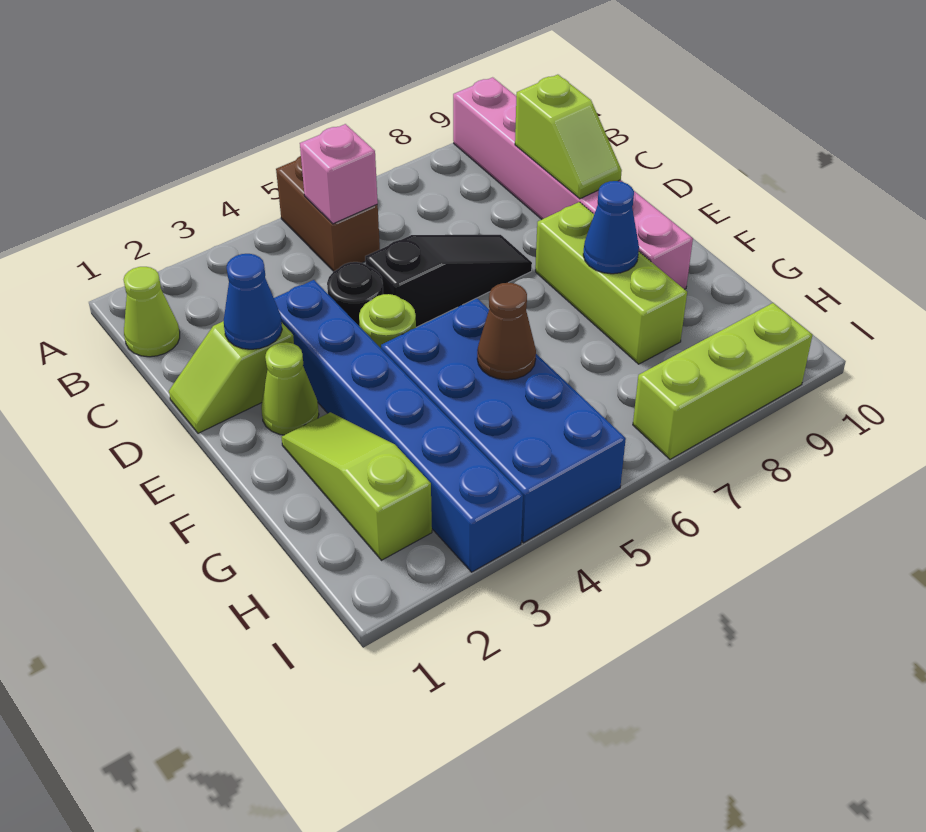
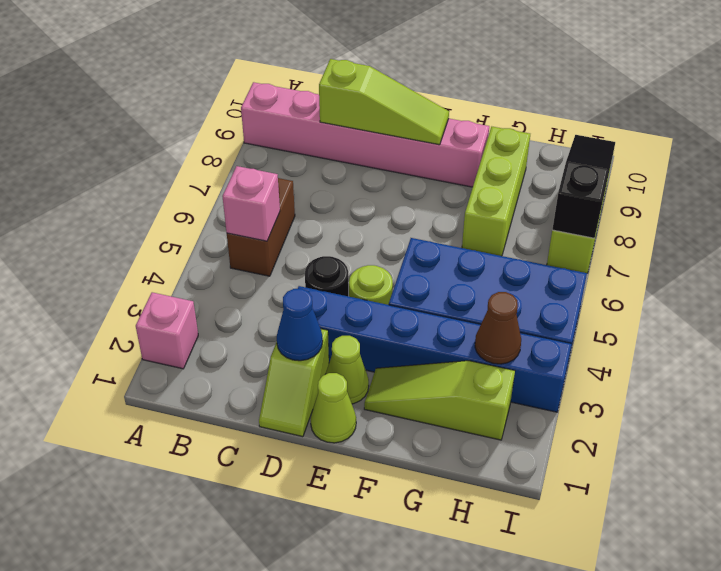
none -> pink brick A2 level 1
brown brick A5:B5 level 1 -> brown brick B5:B6 level 1
lime cone B1 level 1 -> lime cone E1 level 1
lime slope C9:D9 level 2 top C -> lime slope C9:E9 level 2 top C
black slope D5:D7 level 1 top 5 -> black slope I7:I9 level 2 top 7
lime brick E8:G8 level 1 -> lime brick G7:G9 level 1
blue cone F8 level 2 -> none
brown cone G5 level 2 -> brown cone H3 level 2

